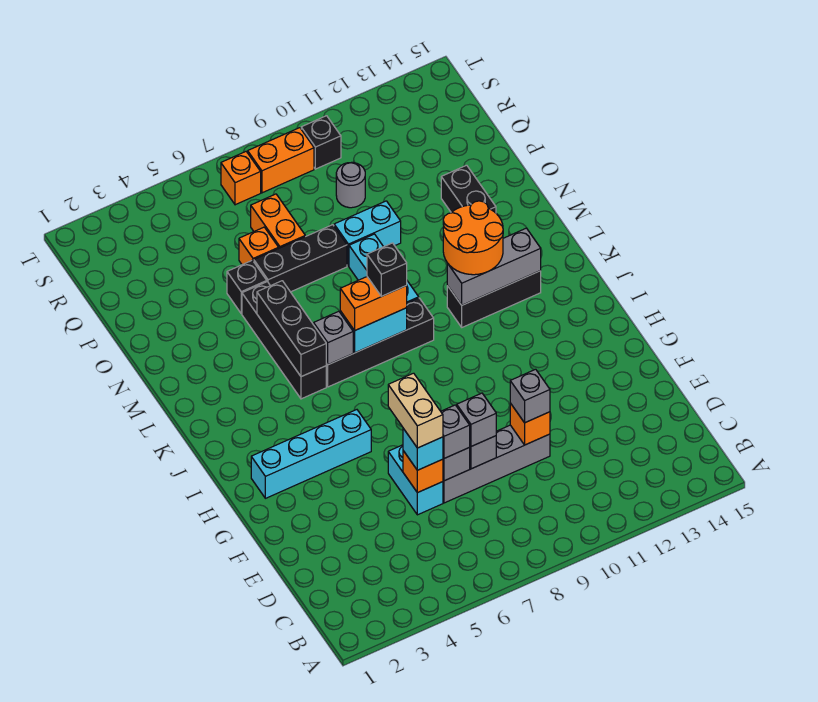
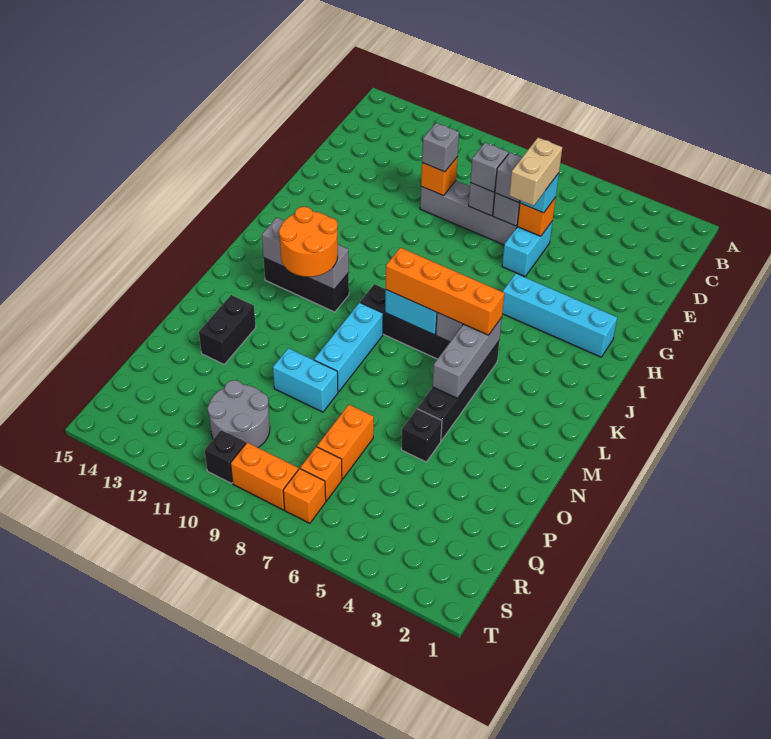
black brick K5:M5 level 2 -> grey brick K5:M5 level 2
orange brick K7:K8 level 3 -> orange brick K5:K8 level 3
black brick K8 level 4 -> none
black brick O6:O8 level 1 -> none
orange brick P6 level 1 -> orange brick R7 level 1
grey round brick Q10 level 1 -> grey round brick Q10:R11 level 1

